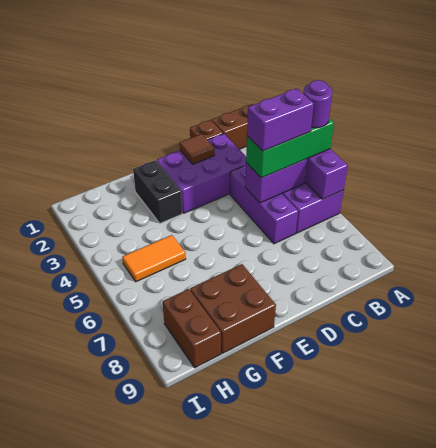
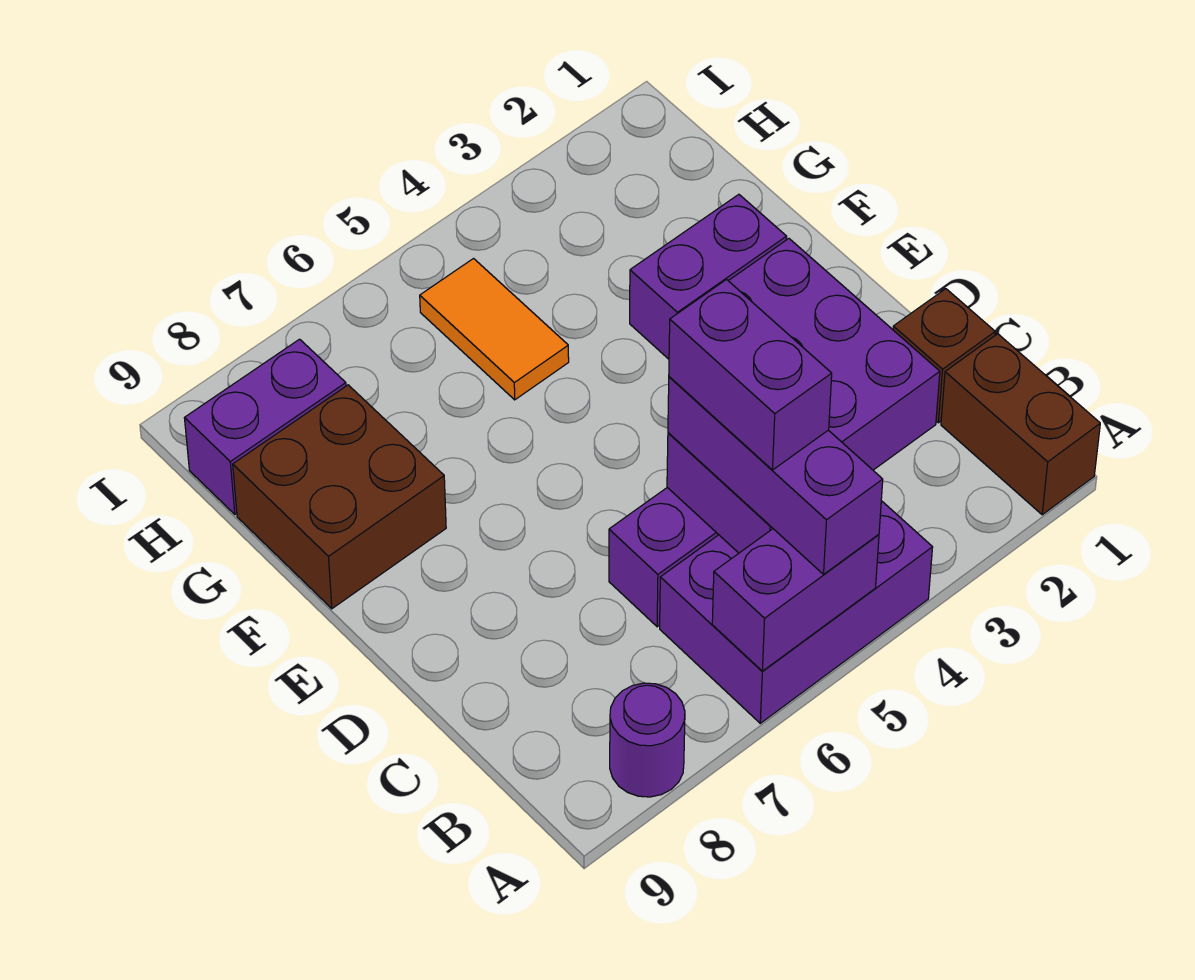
green brick A5:C5 level 3 -> purple brick A5:C5 level 3
purple round brick A5 level 4 -> purple round brick A8 level 1
brown tile D2 level 2 -> none
black brick F2:F3 level 1 -> purple brick F2:F3 level 1
brown brick H8:H9 level 1 -> purple brick H8:H9 level 1

